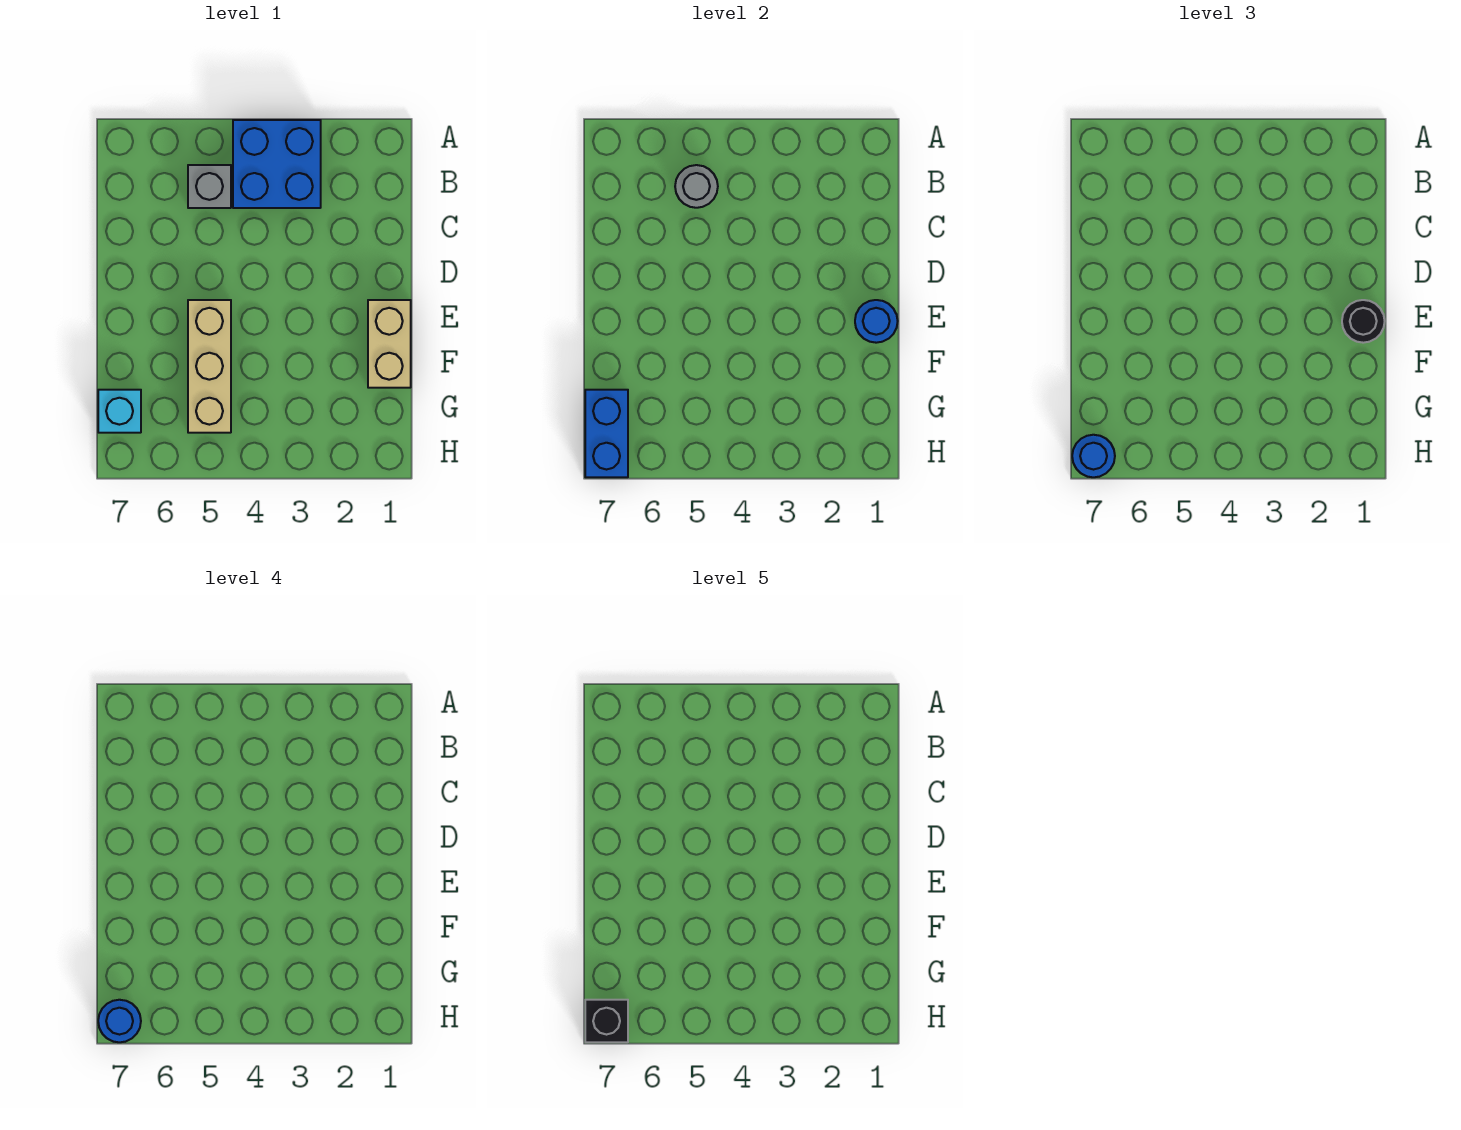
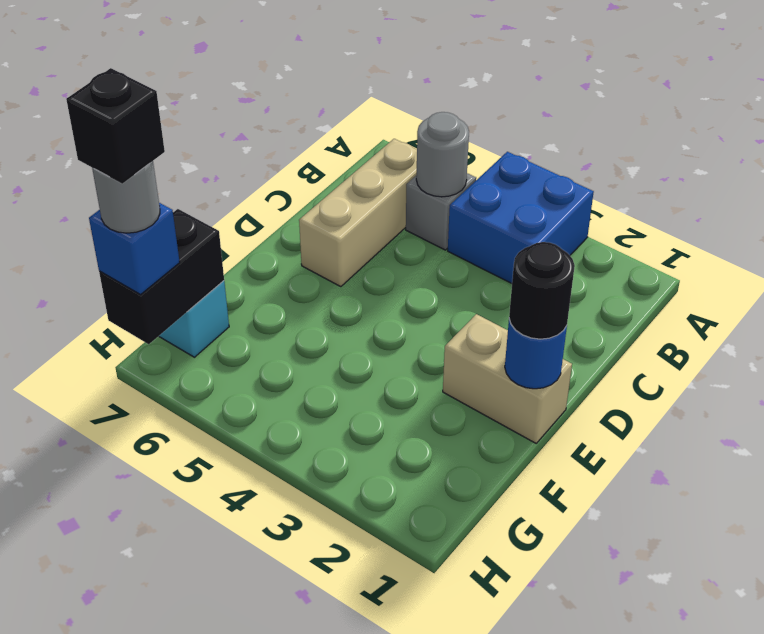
tan brick E1:F1 level 1 -> tan brick E1:E2 level 1
tan brick E5:G5 level 1 -> tan brick B6:D6 level 1
blue brick G7:H7 level 2 -> black brick G7:H7 level 2
blue round brick H7 level 3 -> blue brick H7 level 3
blue round brick H7 level 4 -> grey round brick H7 level 4

